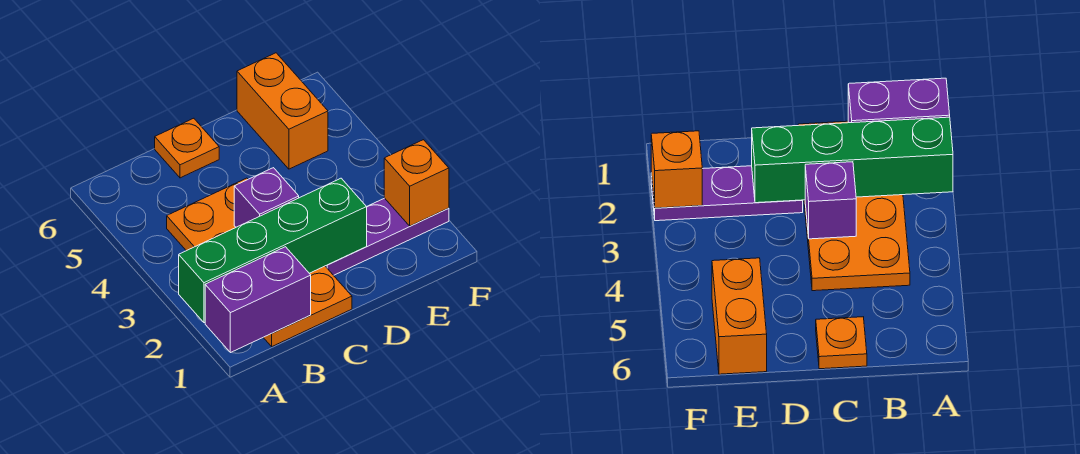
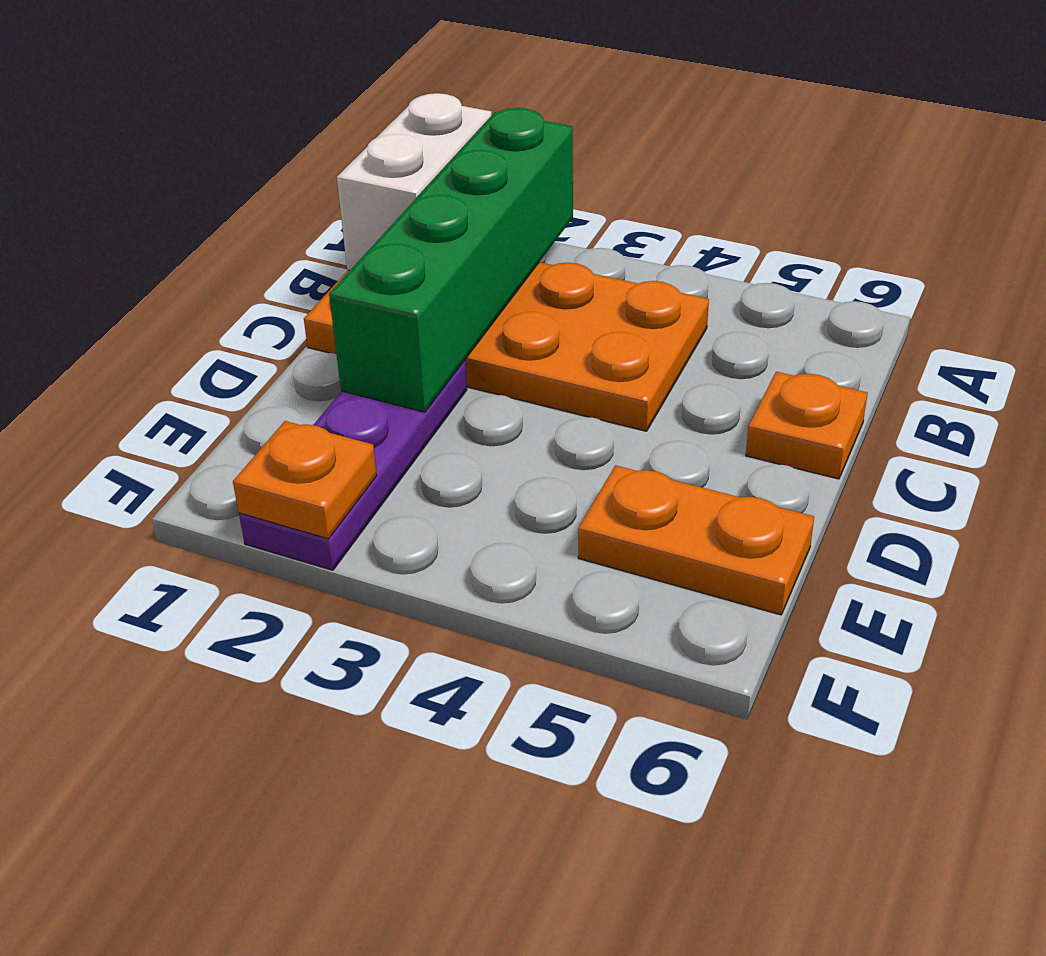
purple brick A1:B1 level 2 -> white brick A1:B1 level 2
purple brick C3 level 2 -> none
orange brick E5:E6 level 1 -> orange plate E5:E6 level 1
orange brick F2 level 2 -> orange plate F2 level 2

